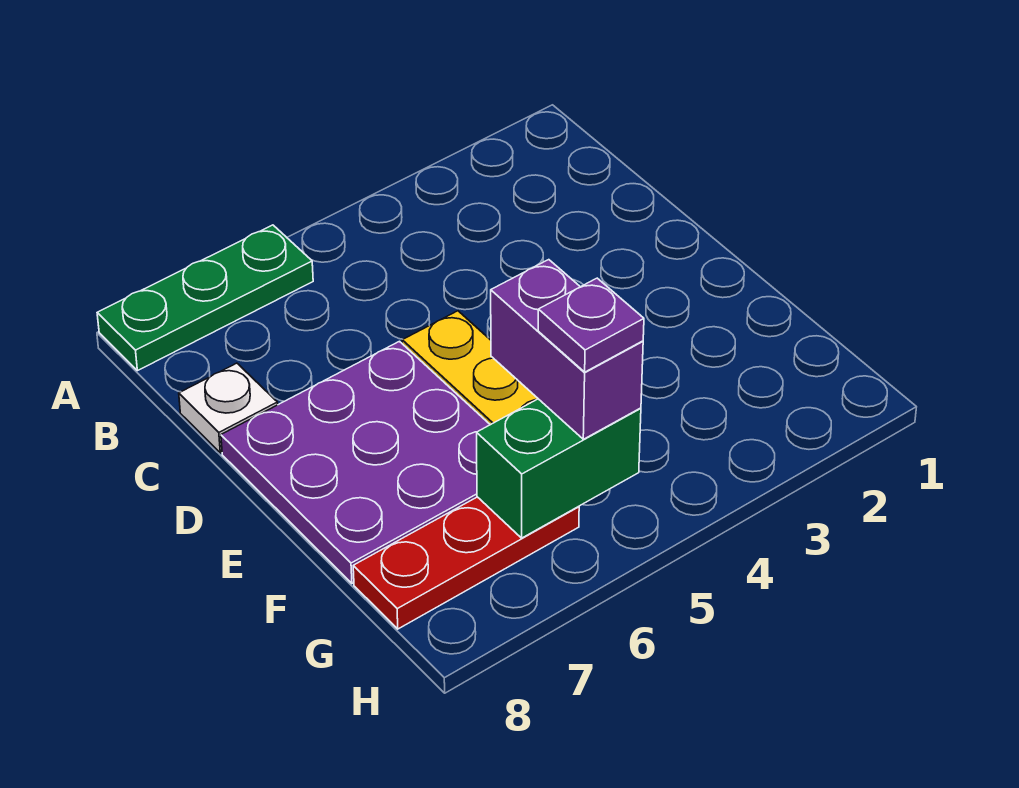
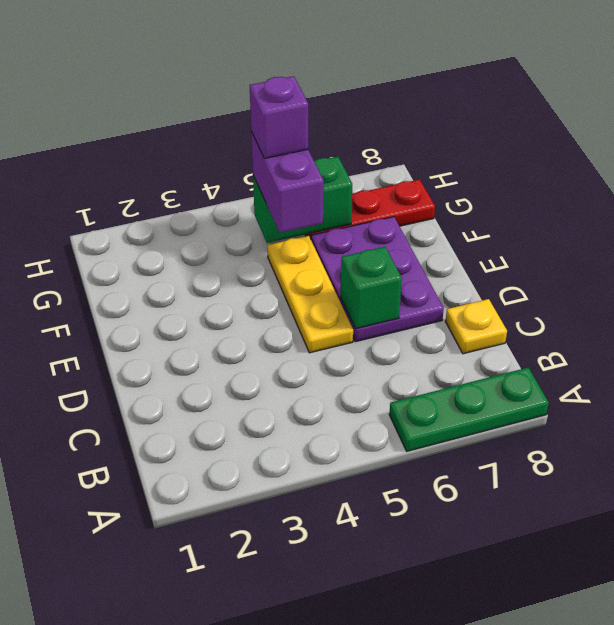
white plate C8 level 1 -> yellow plate C8 level 1
purple plate D6:F8 level 1 -> purple plate D6:F7 level 1
none -> green brick D6 level 2
purple plate G5 level 4 -> purple brick G5 level 4

